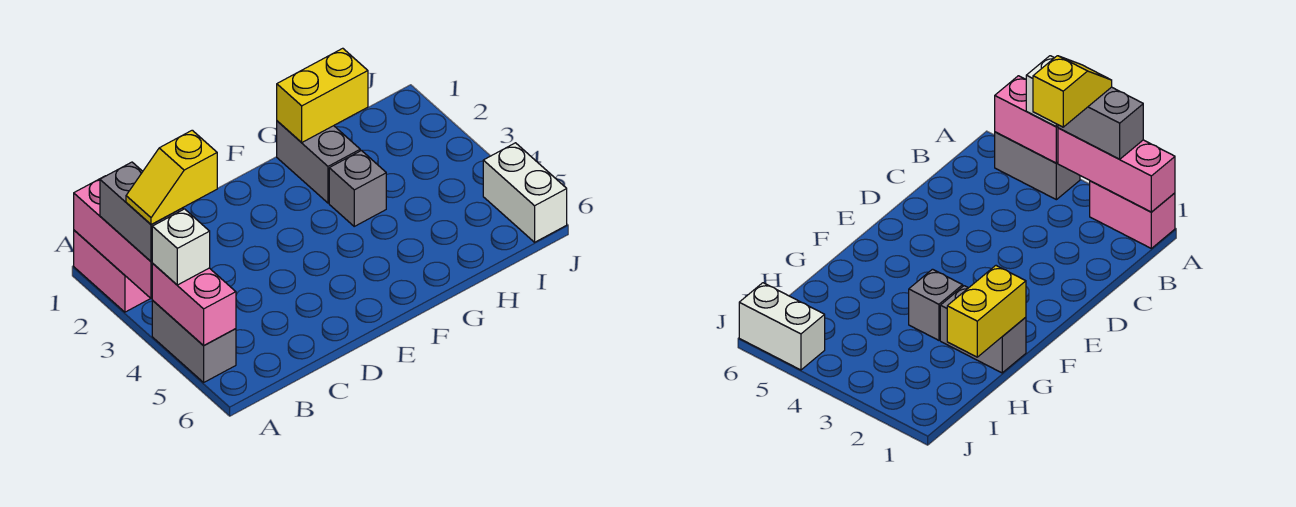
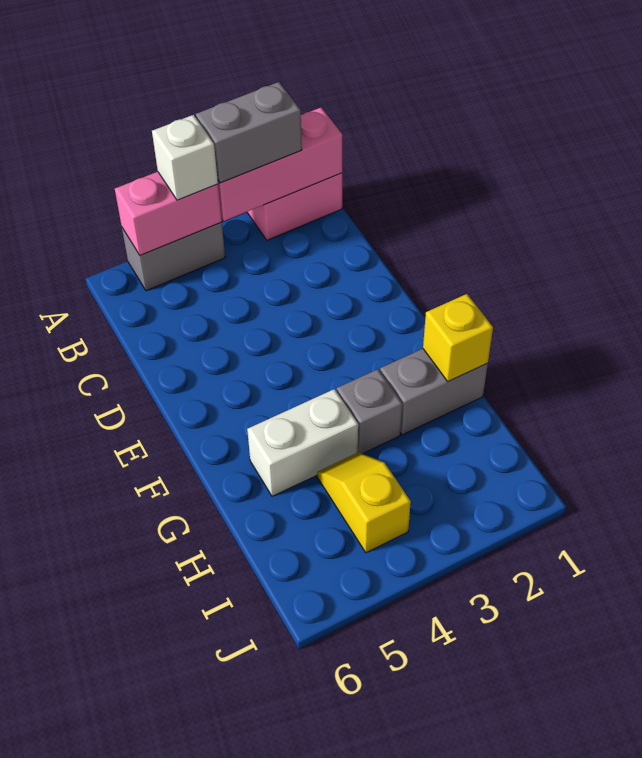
yellow slope A3:B3 level 4 top B -> yellow slope H4:I4 level 1 top I
yellow brick G1:H1 level 2 -> yellow brick G1 level 2
white brick J5:J6 level 1 -> white brick G4:G5 level 1

